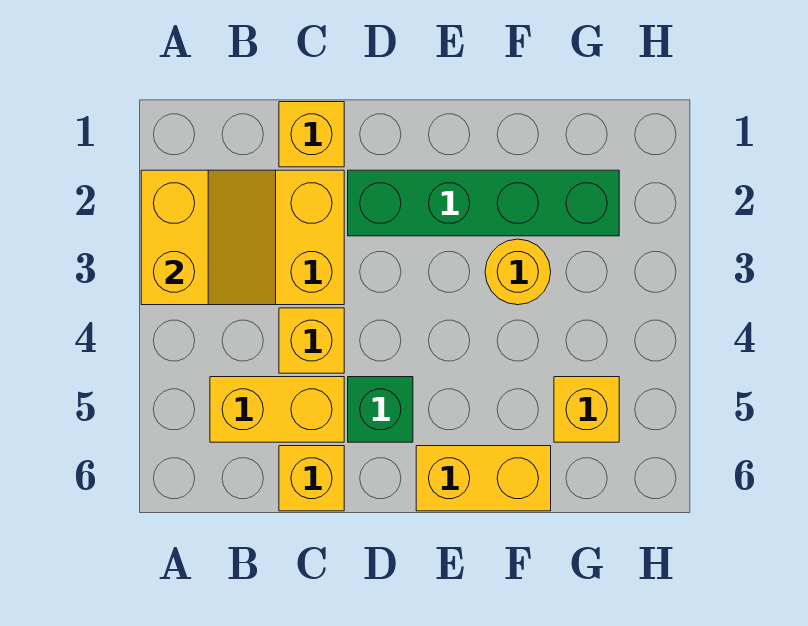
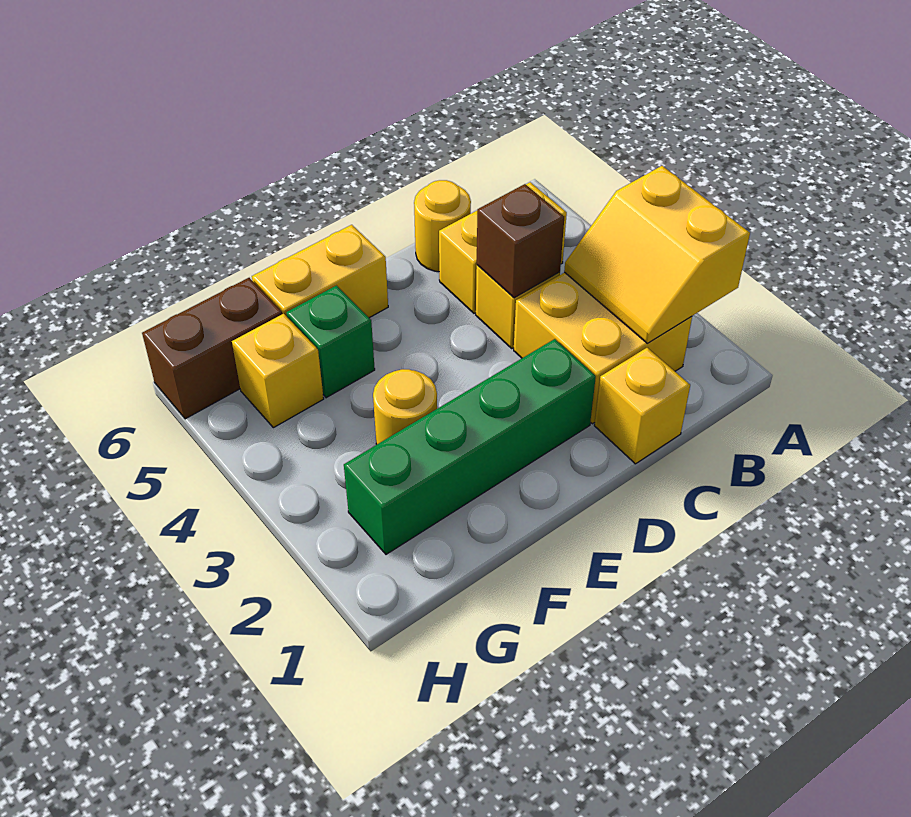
none -> brown brick C4 level 2
yellow brick C6 level 1 -> yellow round brick C6 level 1
green brick D5 level 1 -> green brick F5 level 1
none -> brown brick G6:H6 level 1

